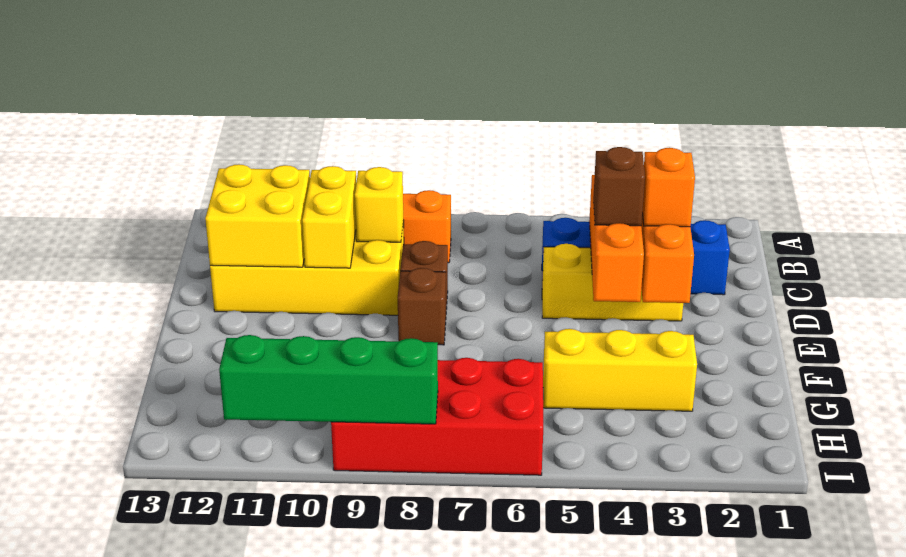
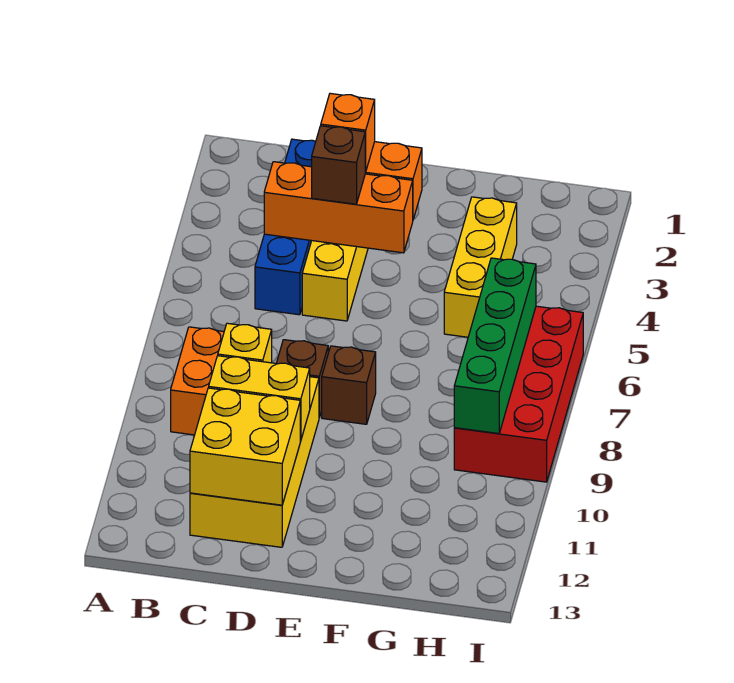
green brick I8:I11 level 2 -> green brick H6:H9 level 2

